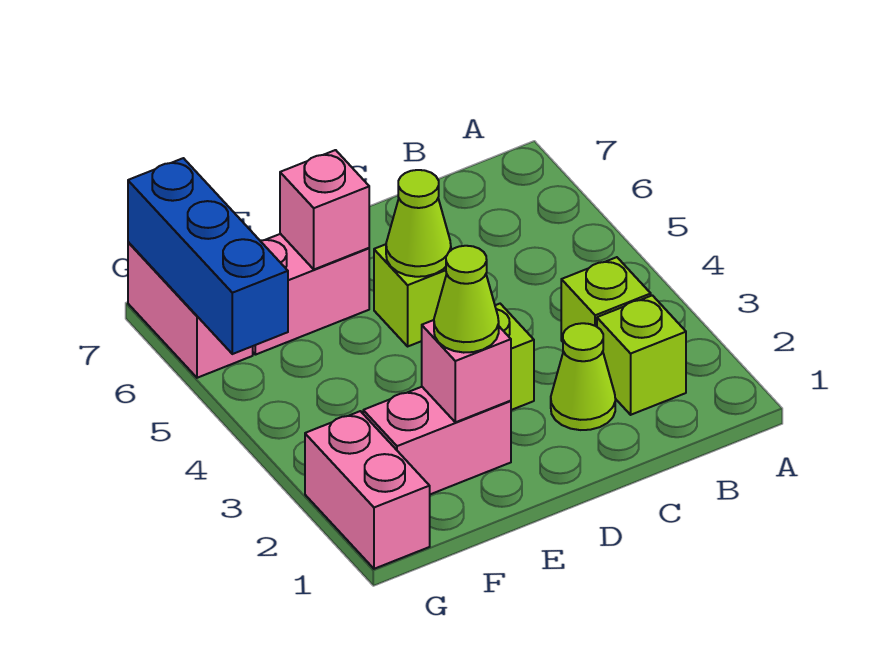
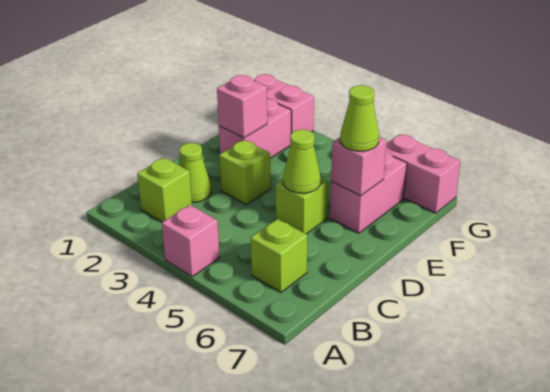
none -> pink brick A4 level 1
lime brick B3 level 1 -> lime brick B6 level 1
lime cone E2 level 3 -> lime cone E6 level 3
blue brick G5:G7 level 2 -> none

